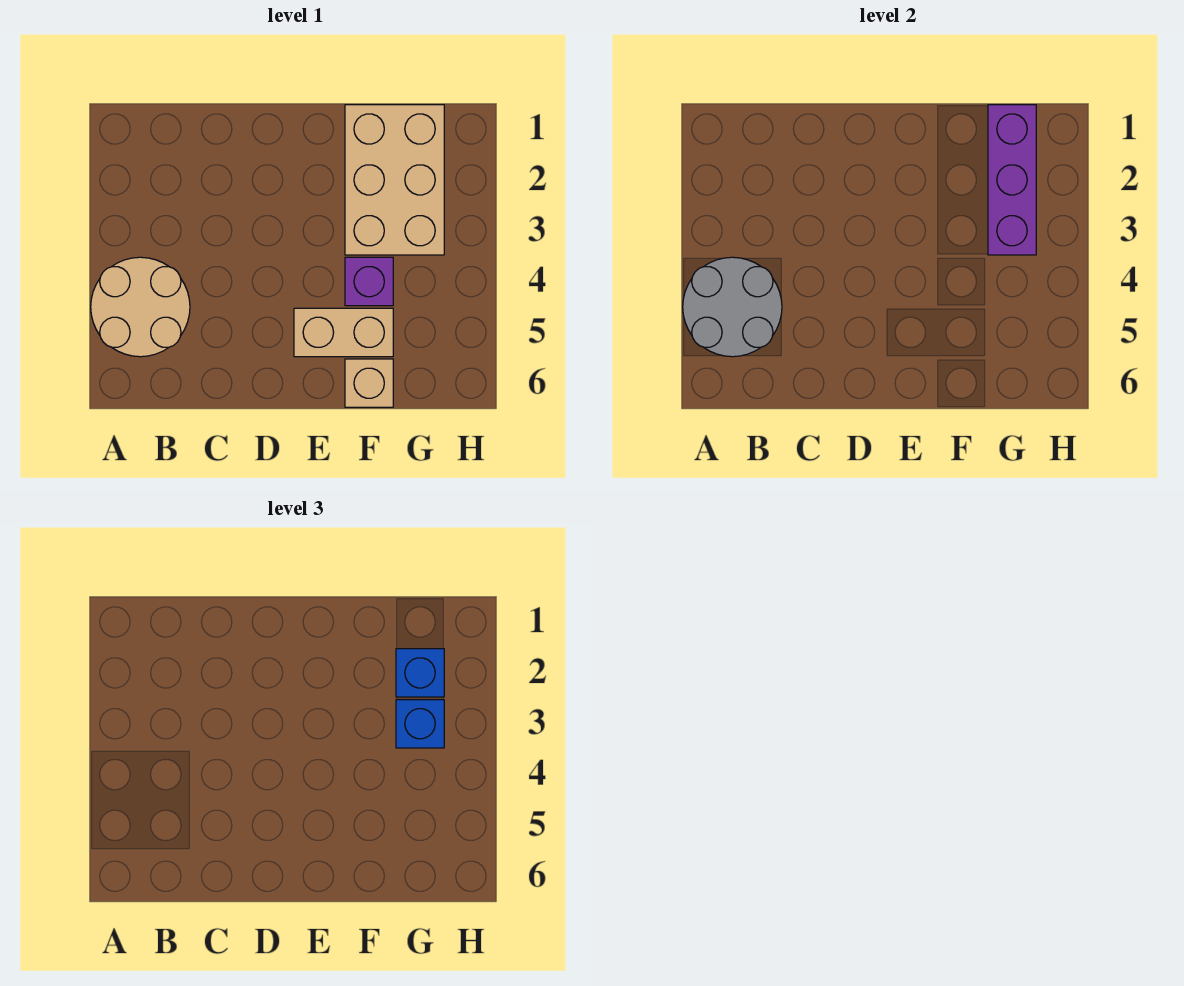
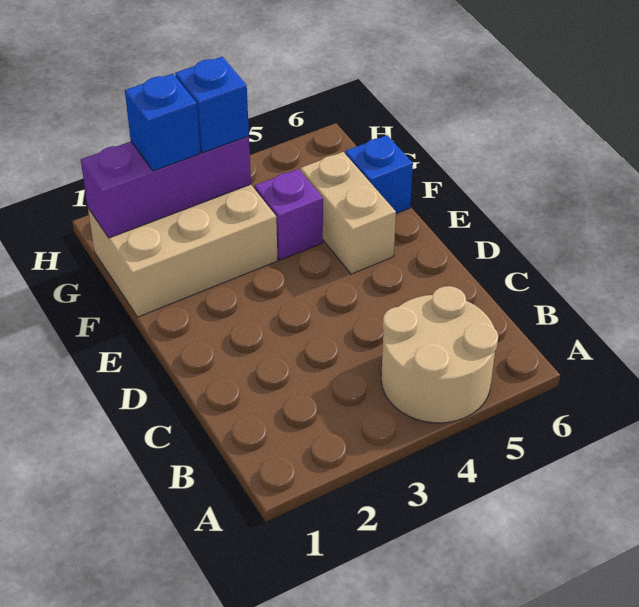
grey round brick A4:B5 level 2 -> none
tan brick F6 level 1 -> blue brick F6 level 1

